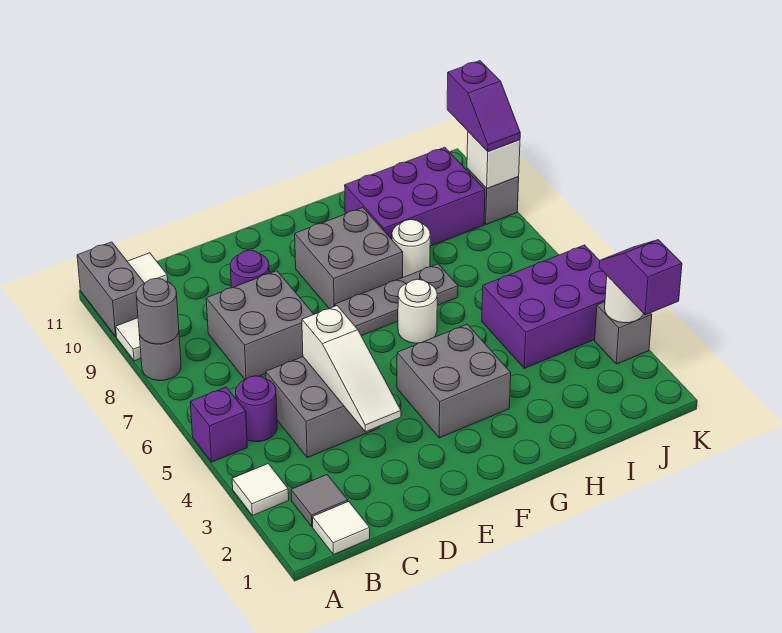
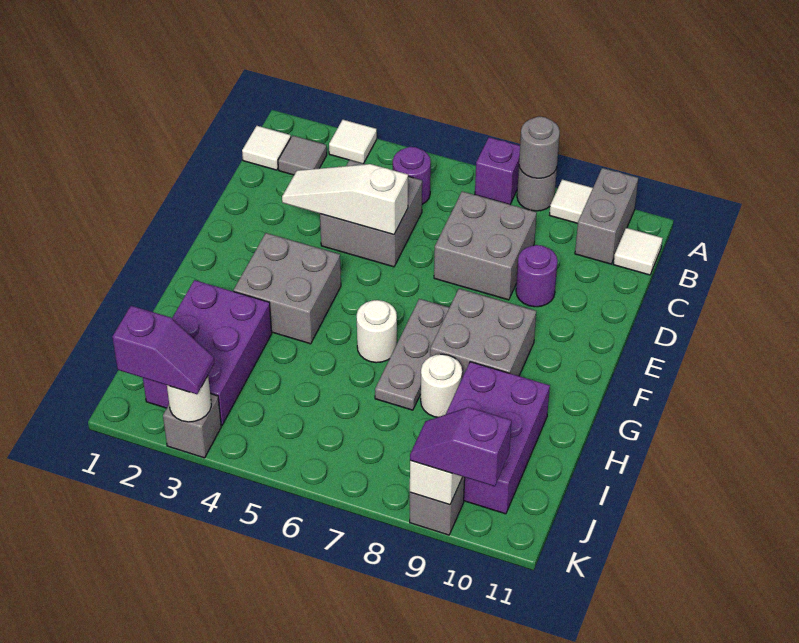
purple brick A5 level 1 -> purple brick A7 level 1
grey brick A10:A11 level 1 -> grey brick A10:B10 level 1
purple brick I4:K5 level 1 -> purple brick H2:J3 level 1

